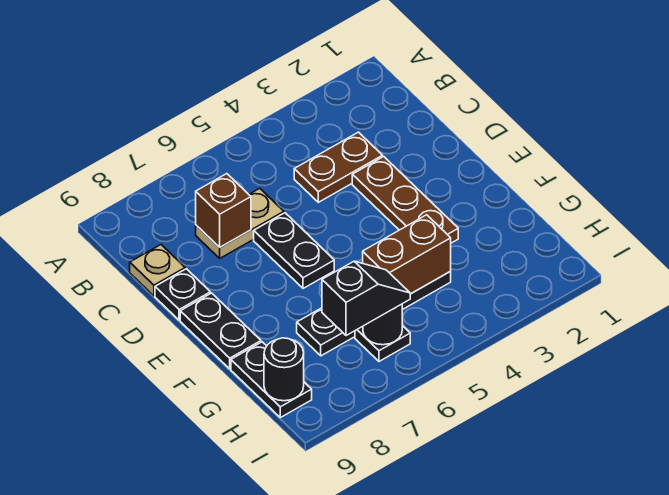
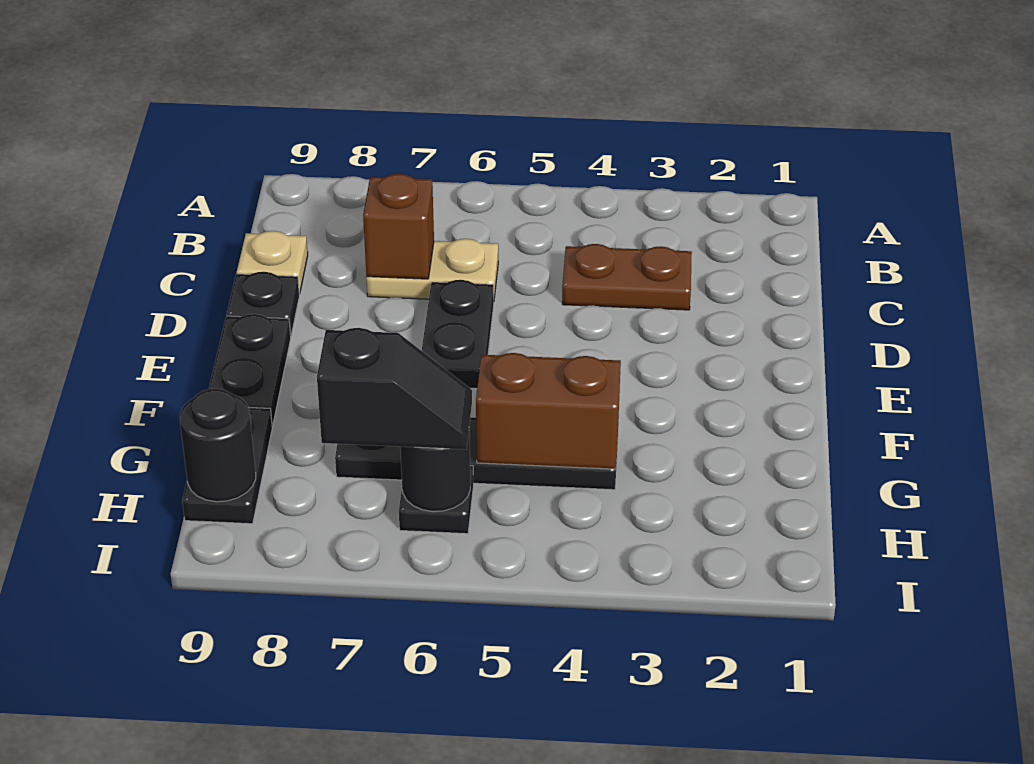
brown plate D3:F3 level 1 -> none

